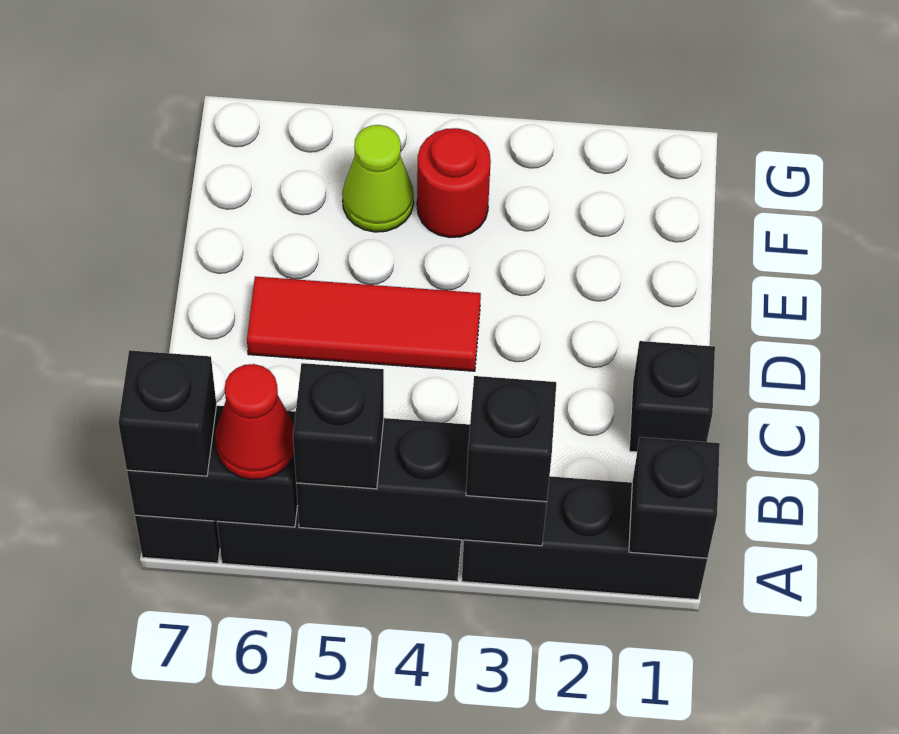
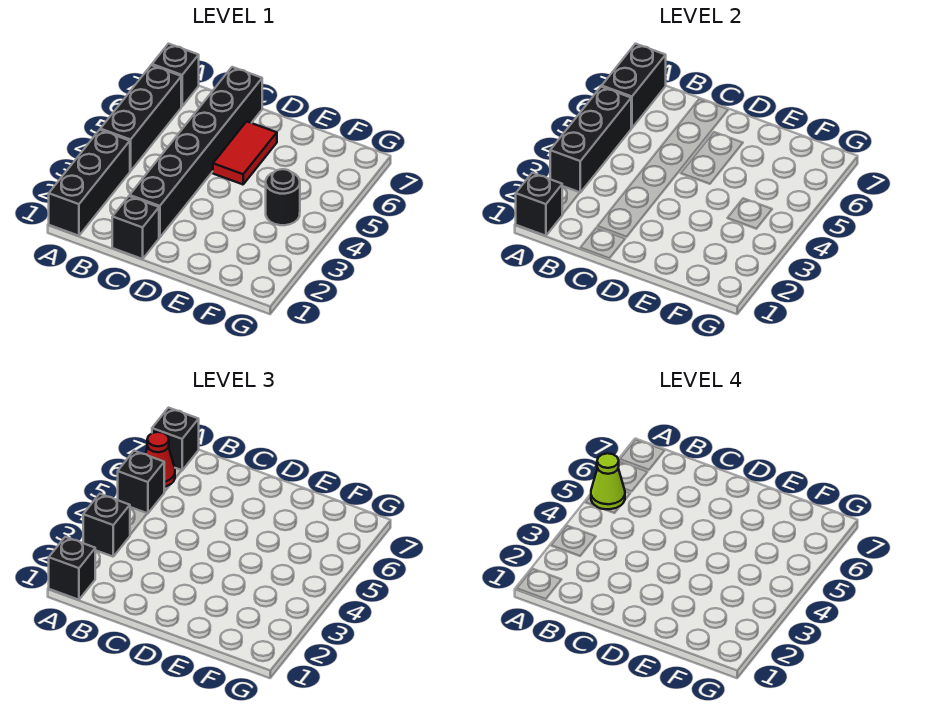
none -> black brick A1 level 3
none -> black brick C2:C7 level 1
red tile D4:D6 level 1 -> red tile D5:D6 level 1
red round brick F4 level 1 -> black round brick F4 level 1
lime cone F5 level 1 -> lime cone A5 level 4

